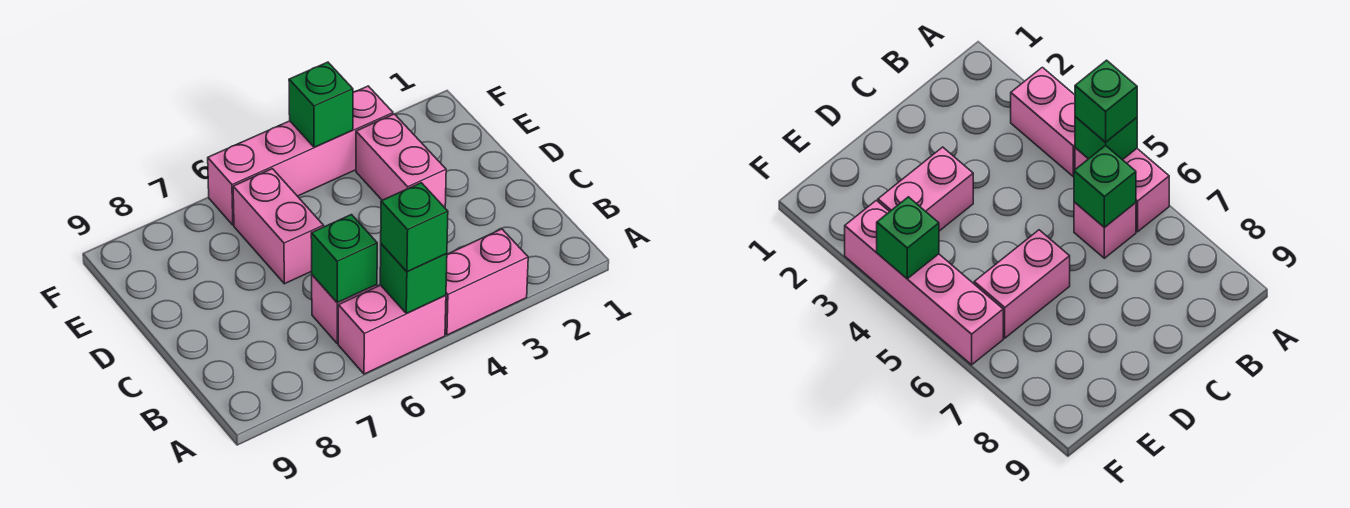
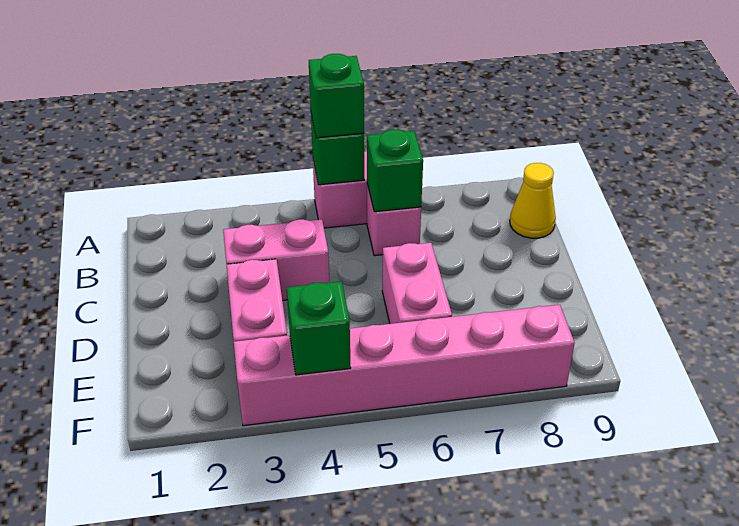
pink brick A3:A4 level 1 -> pink brick C3:C4 level 1
none -> yellow cone B9 level 1
pink brick F3:F6 level 1 -> pink brick F3:F8 level 1

